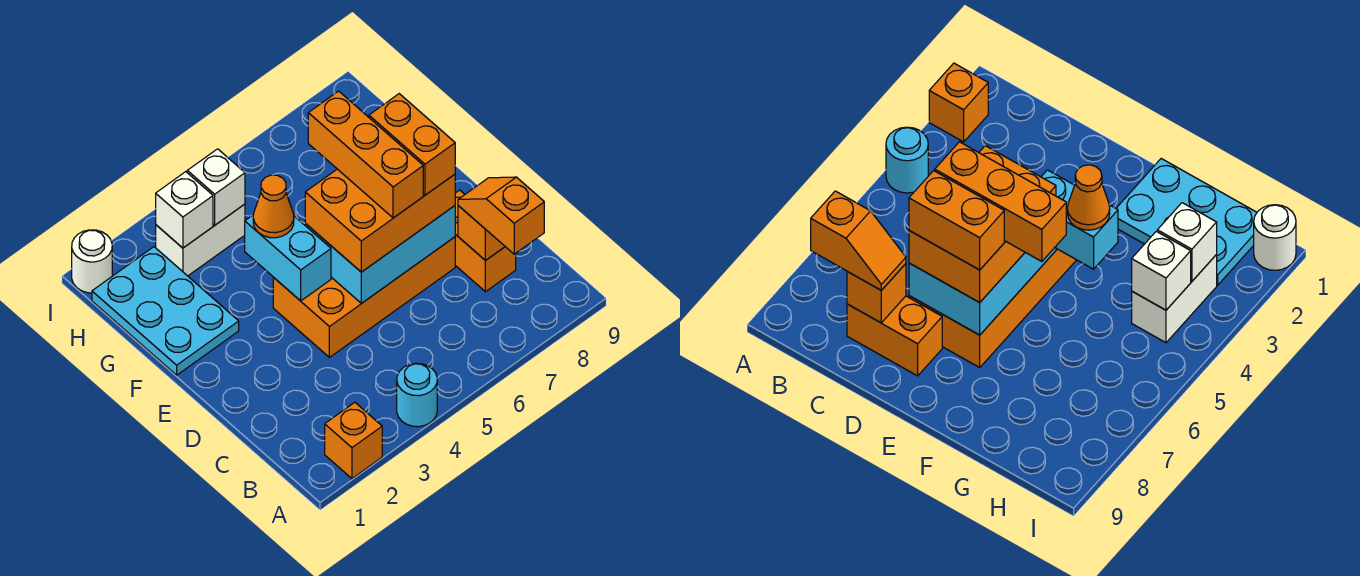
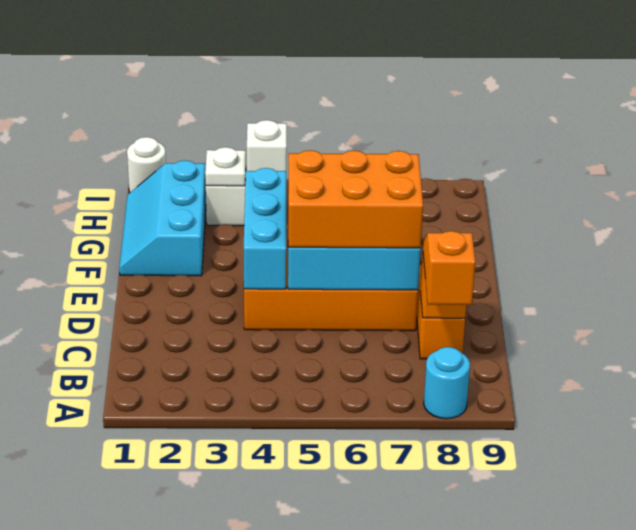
orange brick A2 level 1 -> none
cyan round brick A4 level 1 -> cyan round brick A8 level 1
orange brick D6:F6 level 4 -> none
orange brick D7:E7 level 4 -> none
cyan brick E4:F4 level 2 -> cyan brick D4:F4 level 2
cyan plate F1:H2 level 1 -> cyan slope F1:H2 level 1 top 2
orange cone F4 level 3 -> none
white brick H3 level 2 -> white plate H3 level 2

